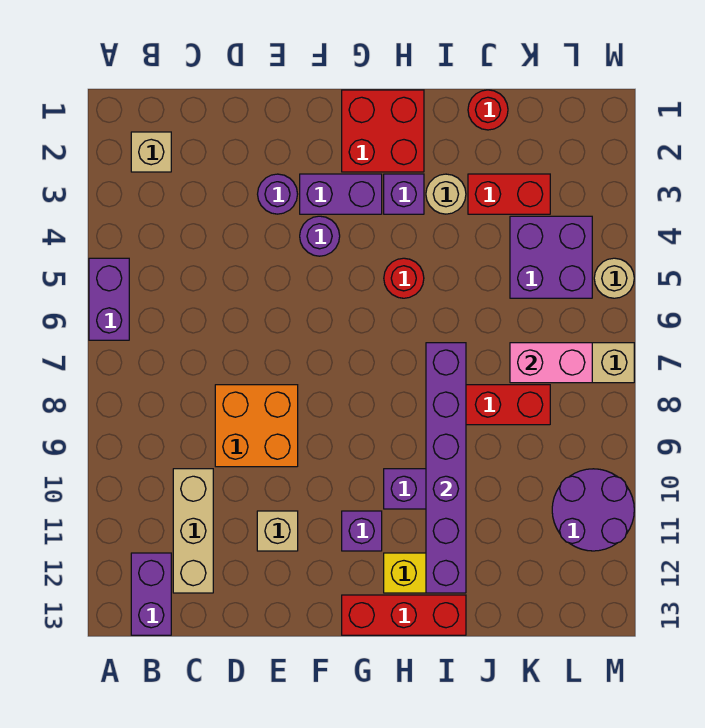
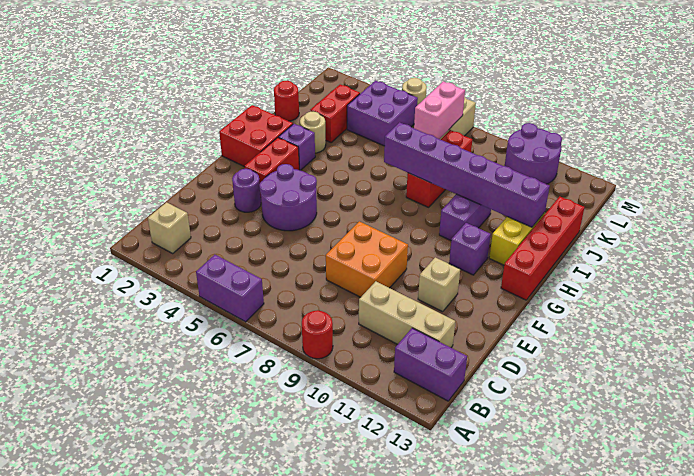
purple brick F3:G3 level 1 -> red brick F3:G3 level 1
purple round brick F4 level 1 -> purple round brick E4:F5 level 1
red brick G13:I13 level 1 -> red brick G13:J13 level 1
red round brick H5 level 1 -> red round brick A9 level 1

